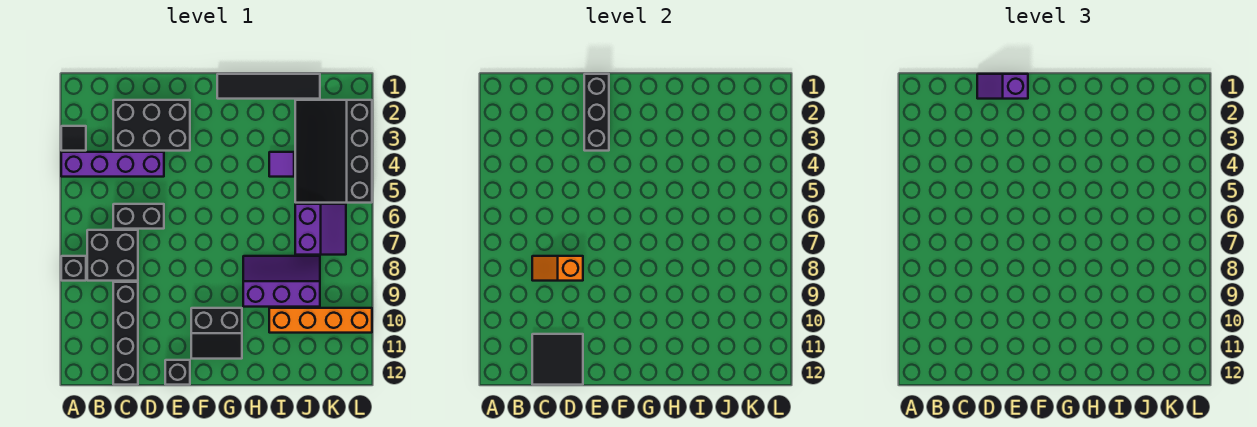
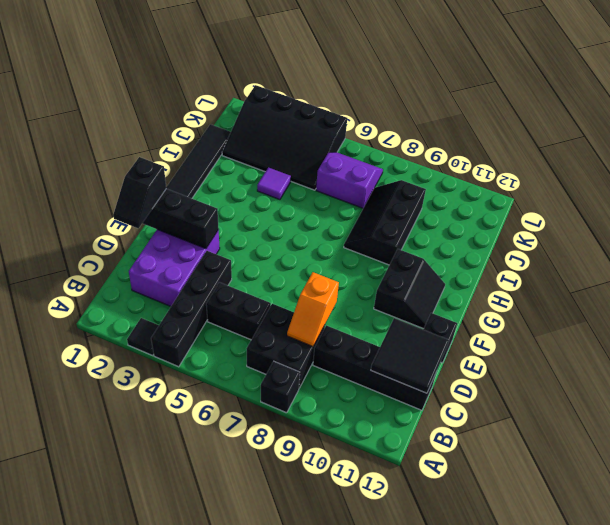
purple brick A4:D4 level 1 -> black brick A4:D4 level 1
black brick C2:E3 level 1 -> purple brick C2:E3 level 1
black brick C6:D6 level 1 -> black brick C5:C6 level 1
purple slope D1:E1 level 3 top E -> black slope D1:E1 level 3 top E
purple slope H8:J9 level 1 top 9 -> black slope H8:J9 level 1 top 9
orange brick I10:L10 level 1 -> none

